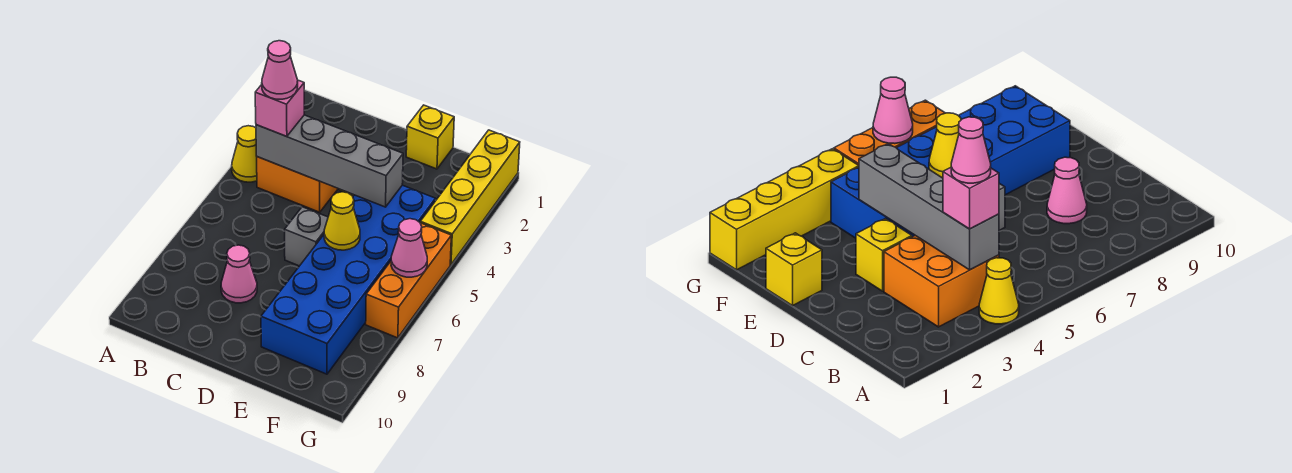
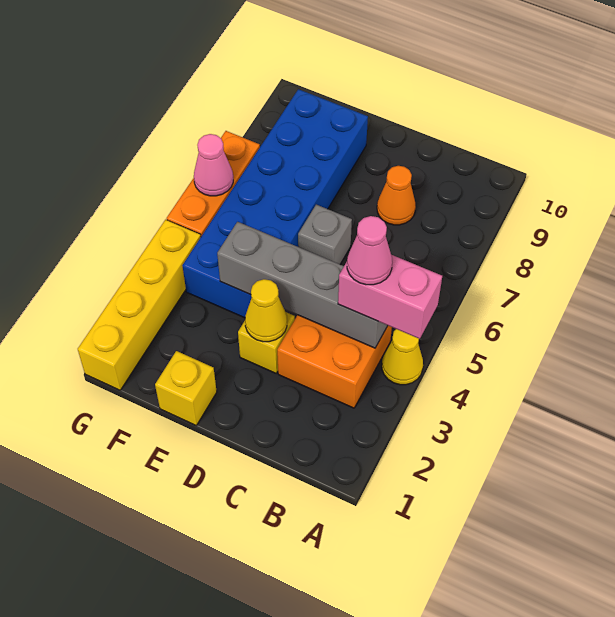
pink brick B4 level 3 -> pink brick A4:B4 level 3
pink cone C8 level 1 -> orange cone C8 level 1
yellow cone E6 level 2 -> yellow cone D3 level 2

